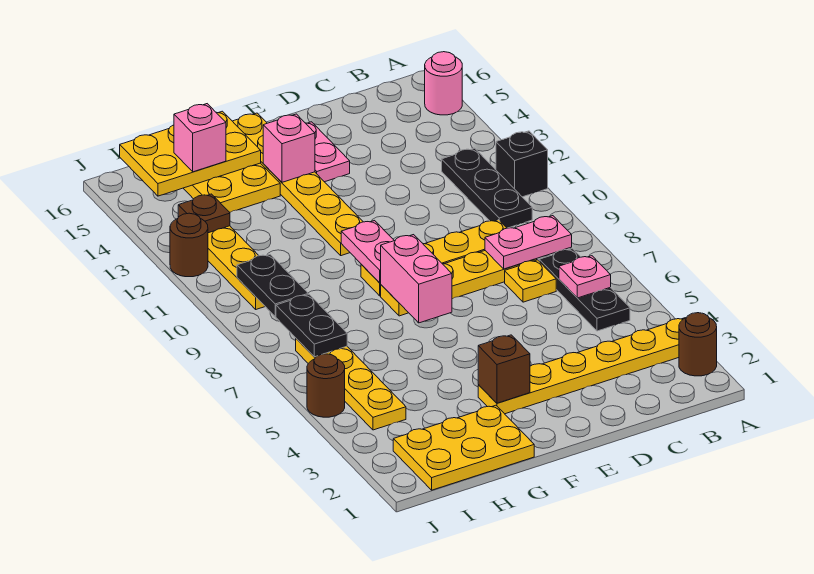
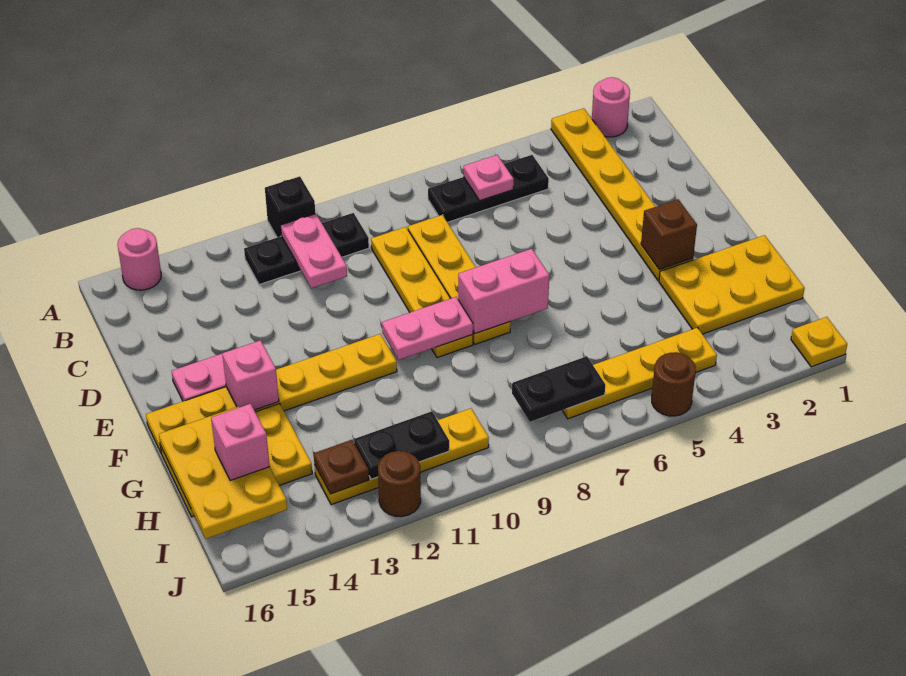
brown round brick A2 level 1 -> pink round brick A2 level 1
pink plate B8:C8 level 2 -> pink plate B11:C11 level 2
yellow plate C7 level 1 -> yellow plate J1 level 1
yellow plate G1:I2 level 1 -> yellow plate G1:H3 level 1
black plate I9:I10 level 2 -> black plate I11:I12 level 2

